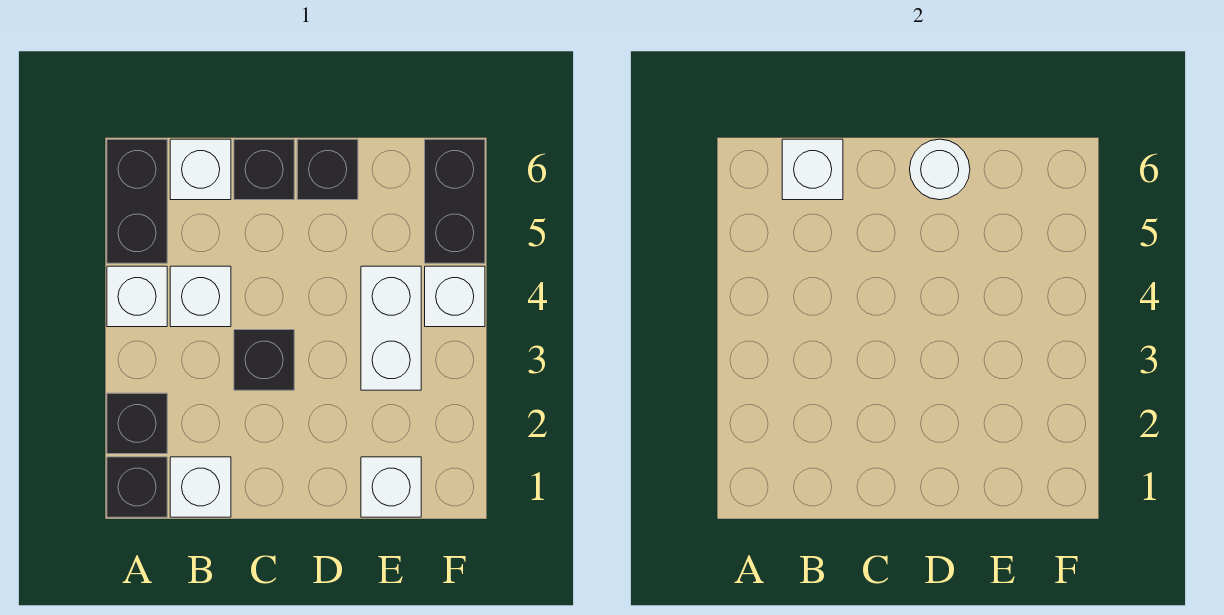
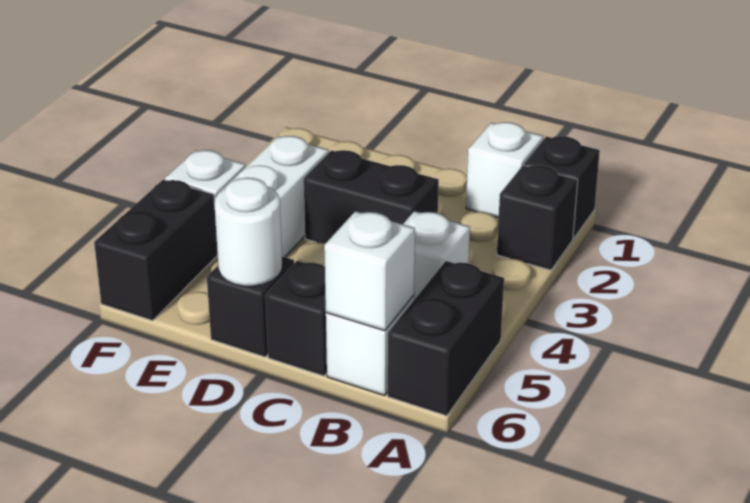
white brick A4 level 1 -> none
black brick C3 level 1 -> black brick C3:D3 level 1
white brick E1 level 1 -> none

